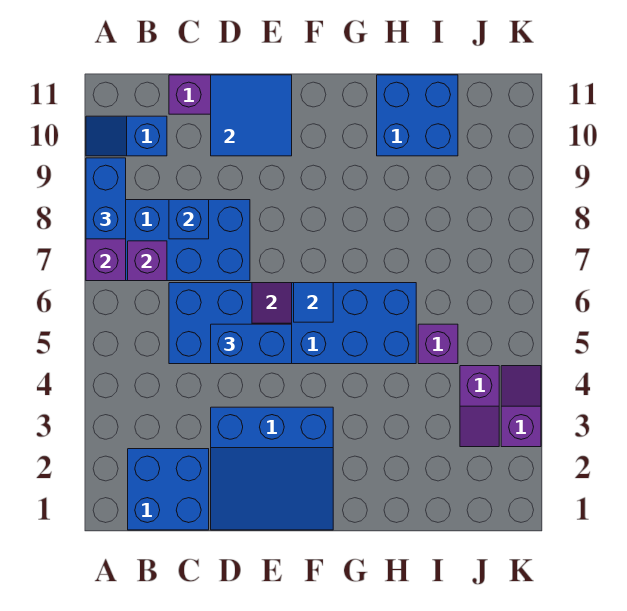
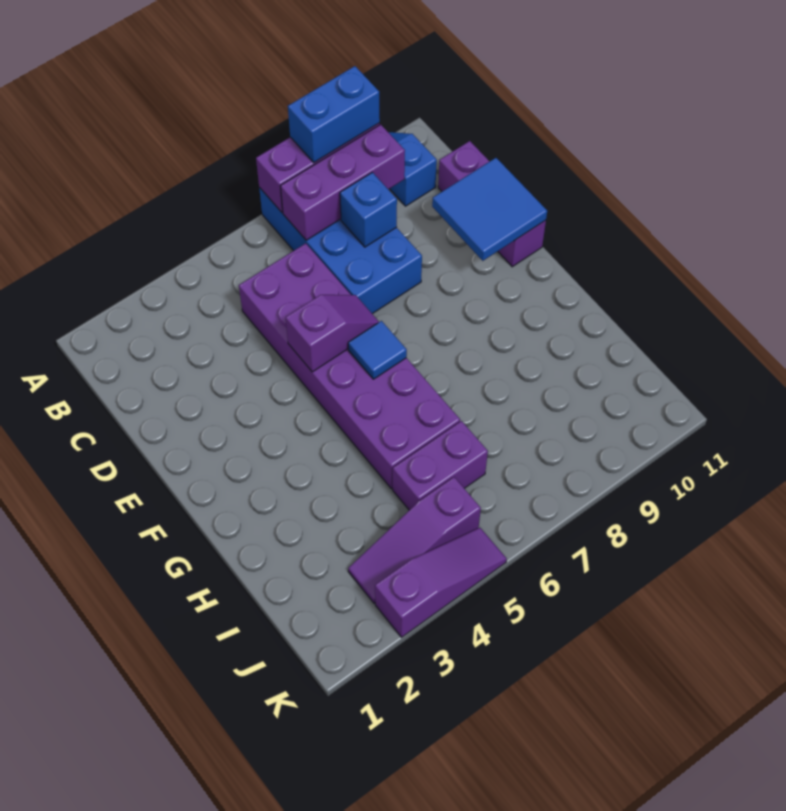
blue brick B1:C2 level 1 -> none
purple brick B7 level 2 -> purple brick B7:B9 level 2
blue brick C5:H6 level 1 -> purple brick C5:H6 level 1
blue slope D1:F3 level 1 top 3 -> none
blue brick D5:E5 level 3 -> none
blue brick H10:I11 level 1 -> none
purple brick I5 level 1 -> purple brick I5:I6 level 1
purple slope J3:J4 level 1 top 4 -> purple slope J3:J5 level 1 top 5
purple slope K3:K4 level 1 top 3 -> purple slope K3:K5 level 1 top 3

